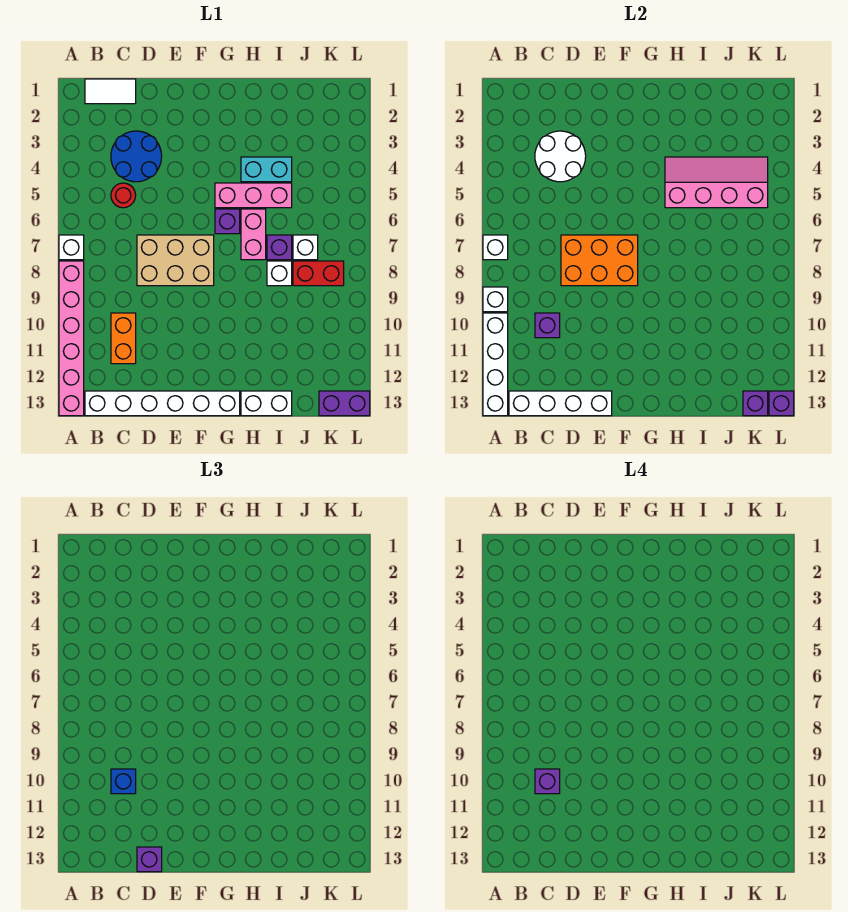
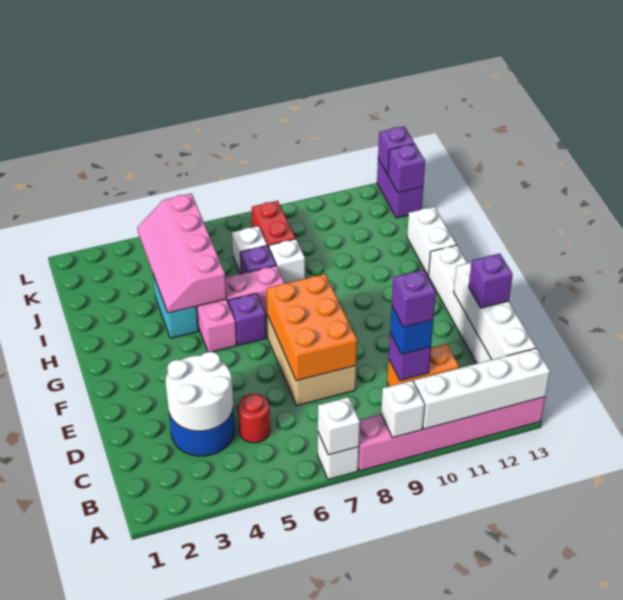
white tile B1:C1 level 1 -> none

